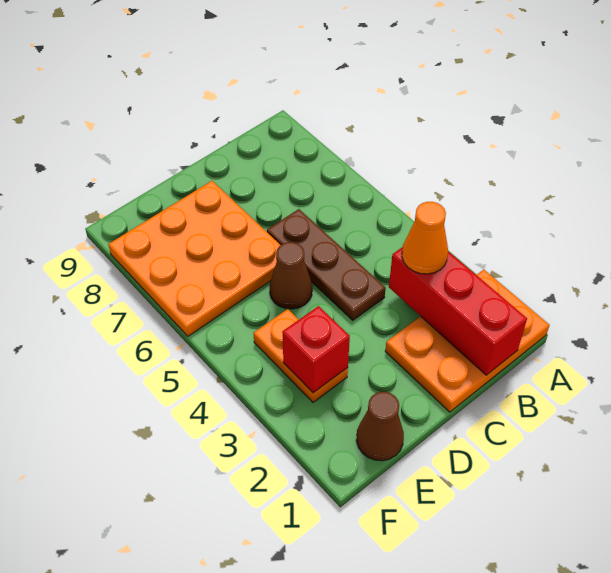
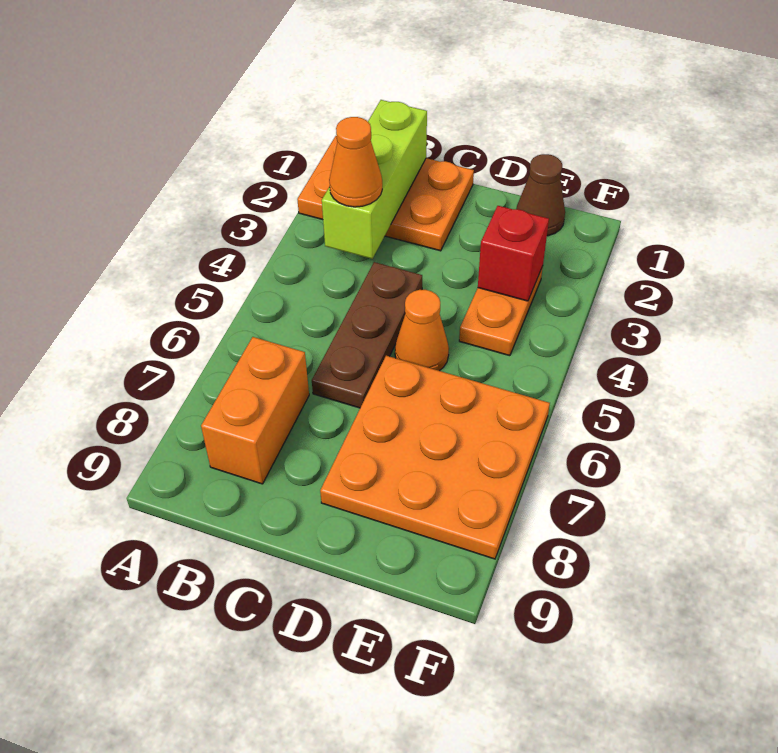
red brick B1:B3 level 2 -> lime brick B1:B3 level 2
none -> orange brick B7:B8 level 1
brown cone D5 level 1 -> orange cone D5 level 1

